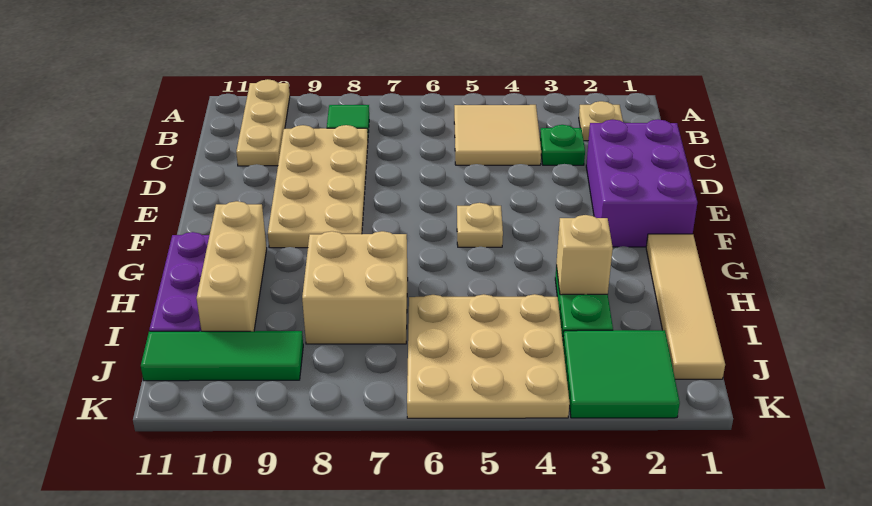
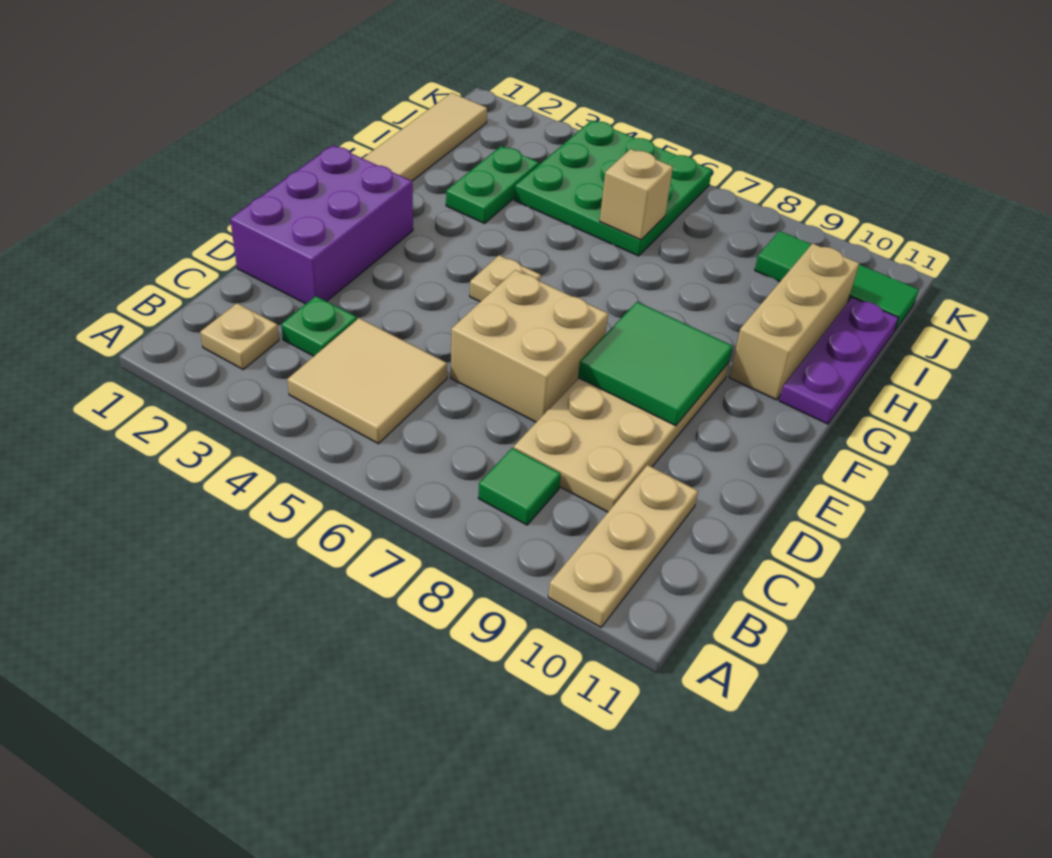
tan brick H3 level 2 -> tan brick I6 level 2
tan brick H7:I8 level 1 -> tan brick D6:E7 level 1
tan plate I4:K6 level 1 -> green plate I4:K6 level 1
green tile J2:K3 level 1 -> green tile E8:F9 level 2

